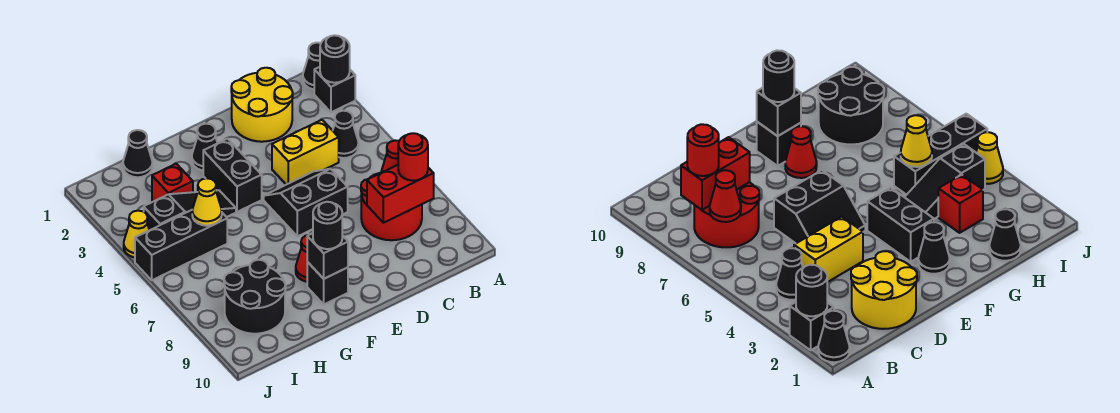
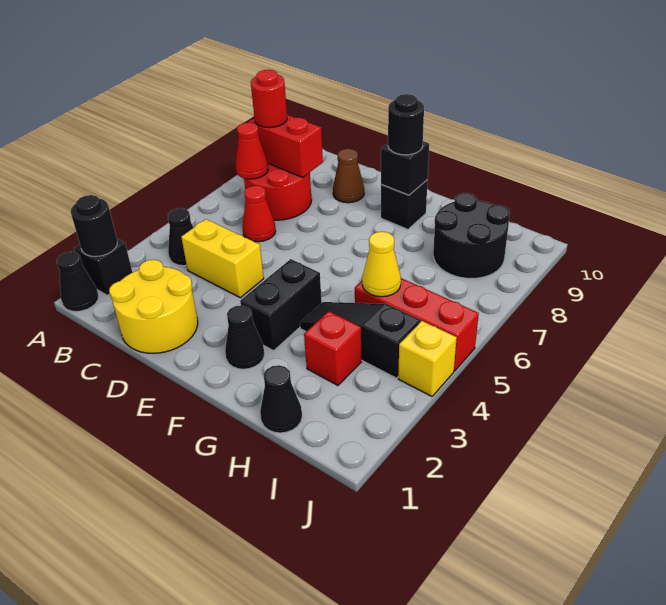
black slope D5:E6 level 1 top 6 -> none
none -> brown cone D9 level 1
red cone F8 level 1 -> red cone C6 level 1
black brick H5:J5 level 1 -> red brick H5:J5 level 1
yellow cone J4 level 1 -> yellow brick J4 level 1

